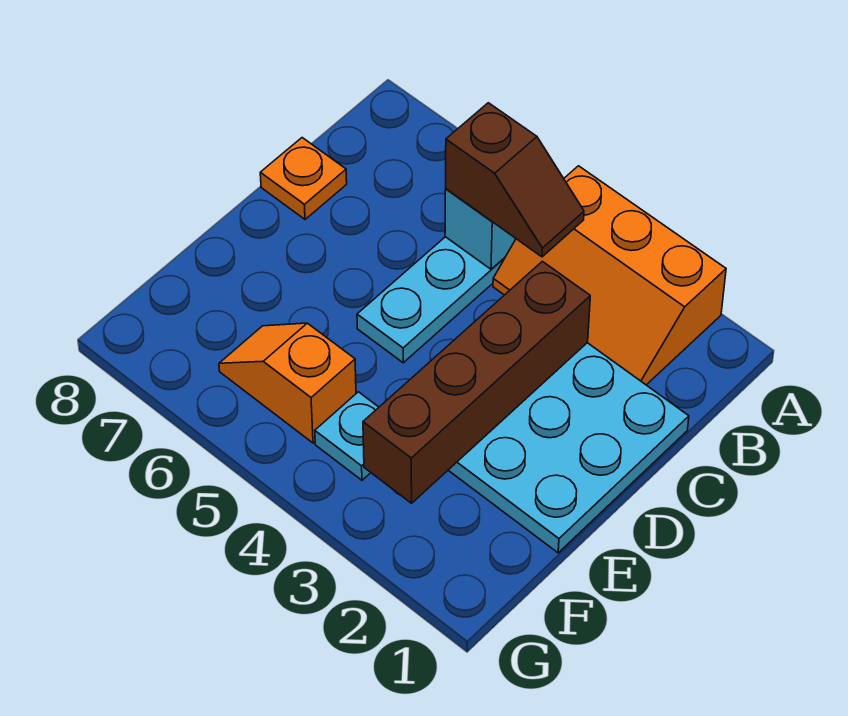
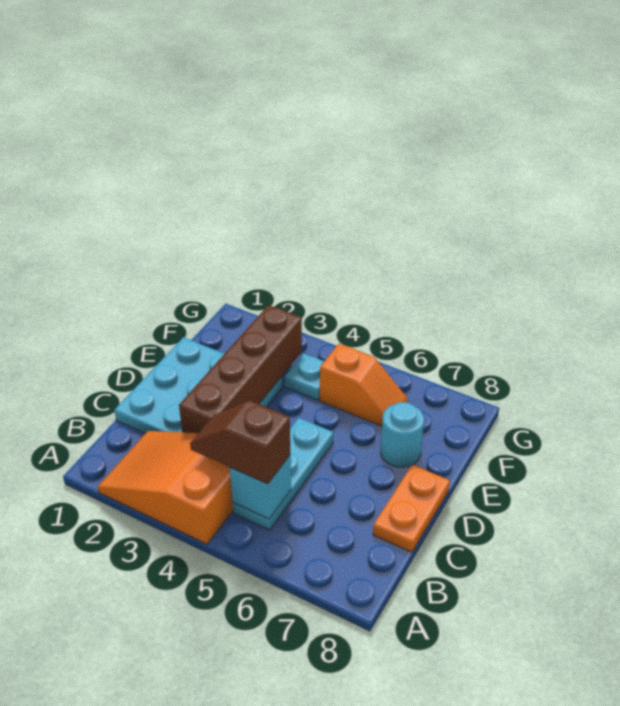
orange slope A2:B4 level 1 top A -> orange slope A2:B4 level 1 top 4
orange plate C8 level 1 -> orange plate C8:D8 level 1
none -> cyan round brick E7 level 1

